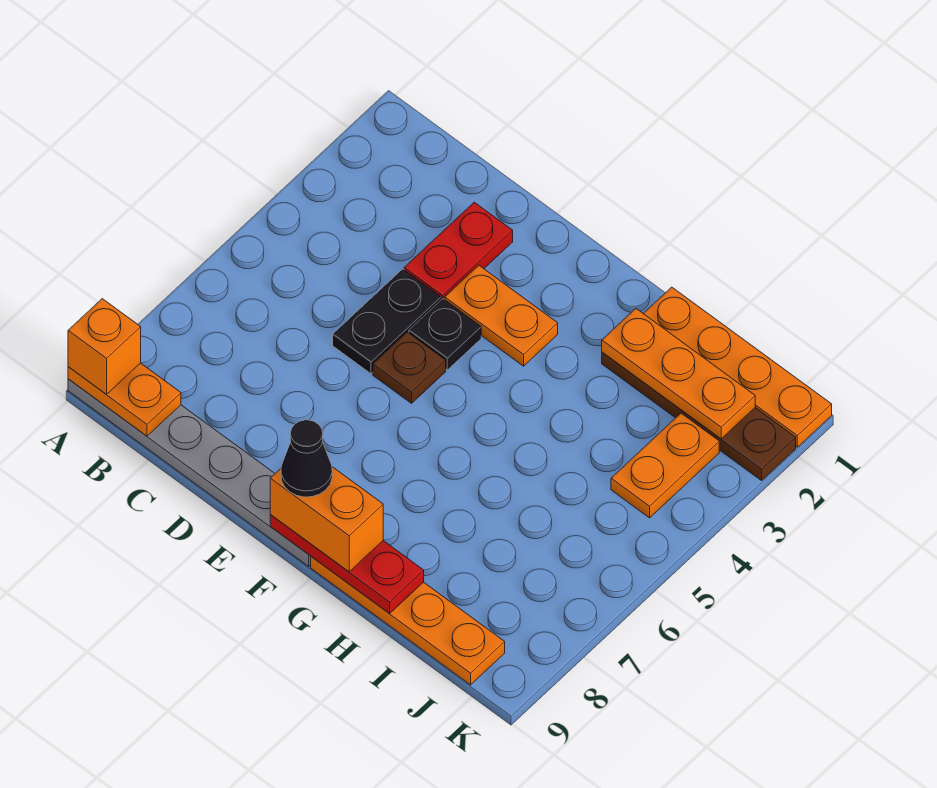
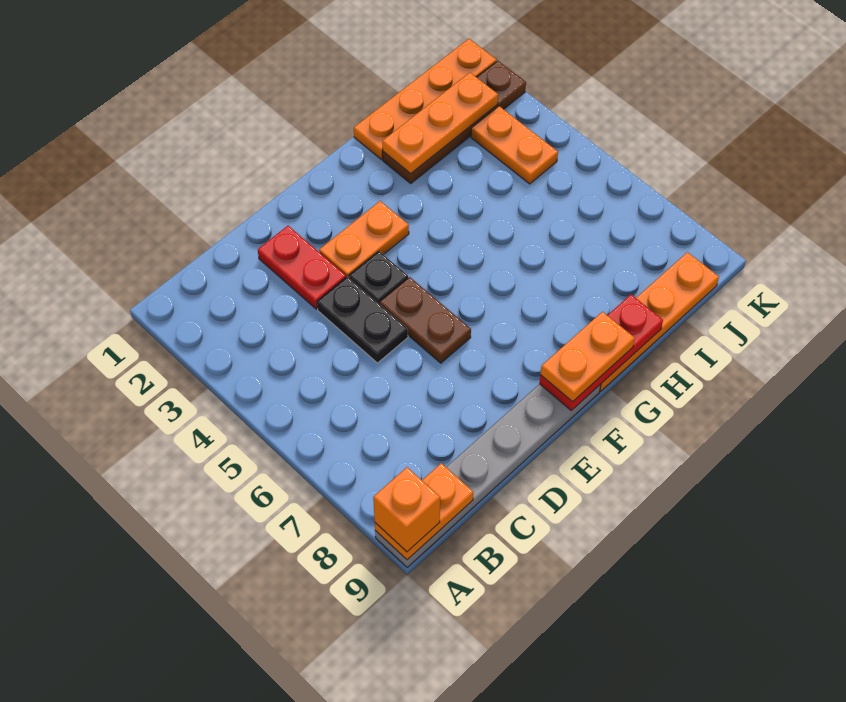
brown plate E5 level 1 -> brown plate E5:E6 level 1
orange brick F9:G9 level 3 -> orange plate F9:G9 level 3
black cone F9 level 4 -> none

